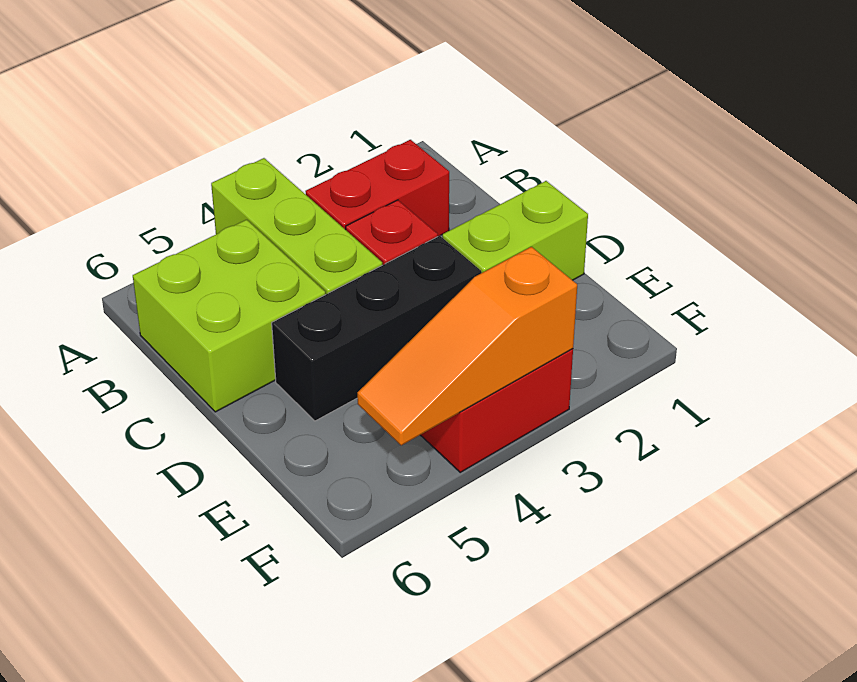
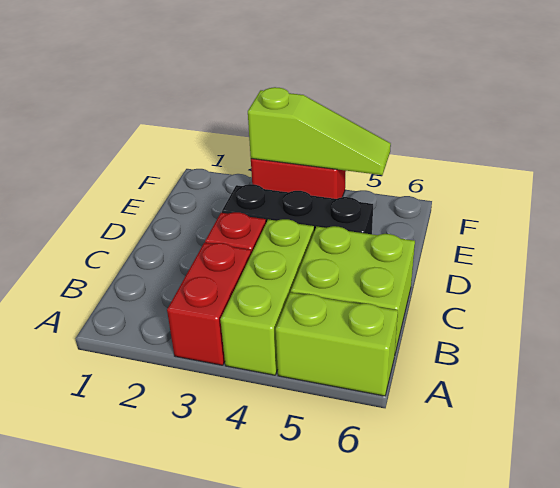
red brick B2:B3 level 1 -> red brick A3:B3 level 1
lime brick D1:D2 level 1 -> lime brick A5:A6 level 1
orange slope F3:F5 level 2 top 3 -> lime slope F3:F5 level 2 top 3

